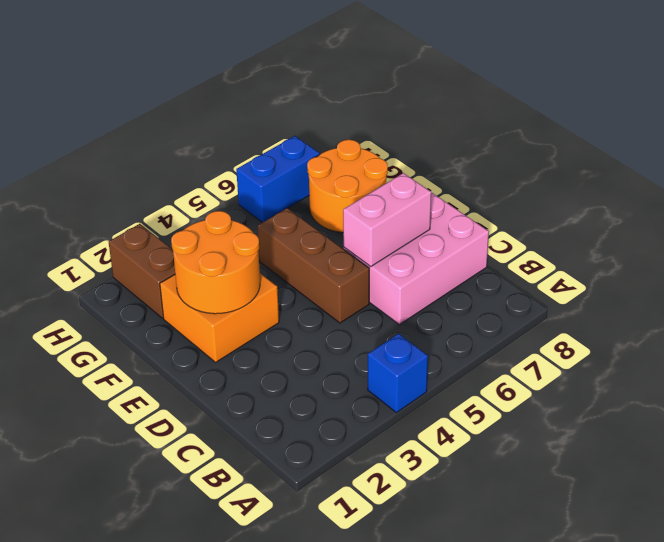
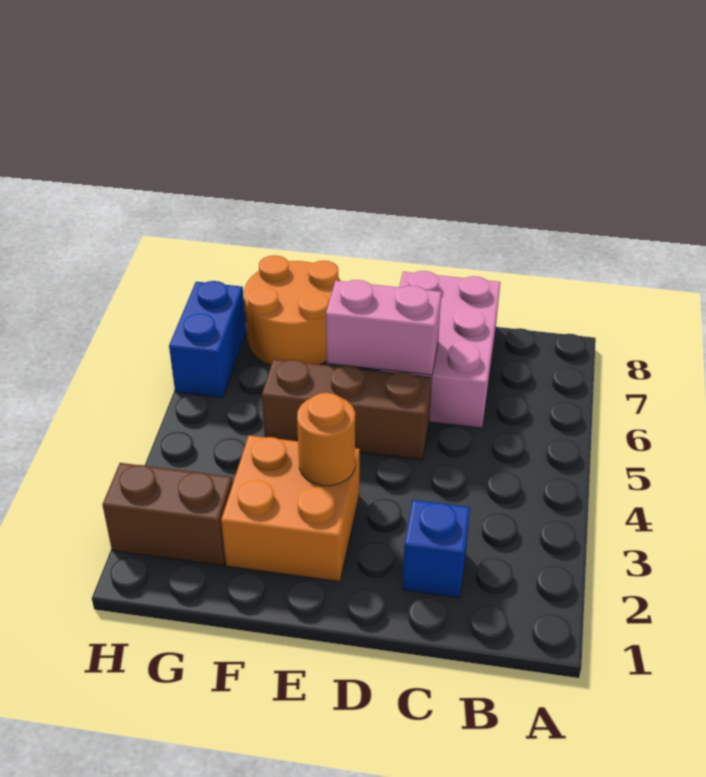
blue brick A4 level 1 -> blue brick C2 level 1
pink brick D6:D7 level 2 -> pink brick D6:E6 level 2
orange round brick E2:F3 level 2 -> orange round brick E3 level 2

